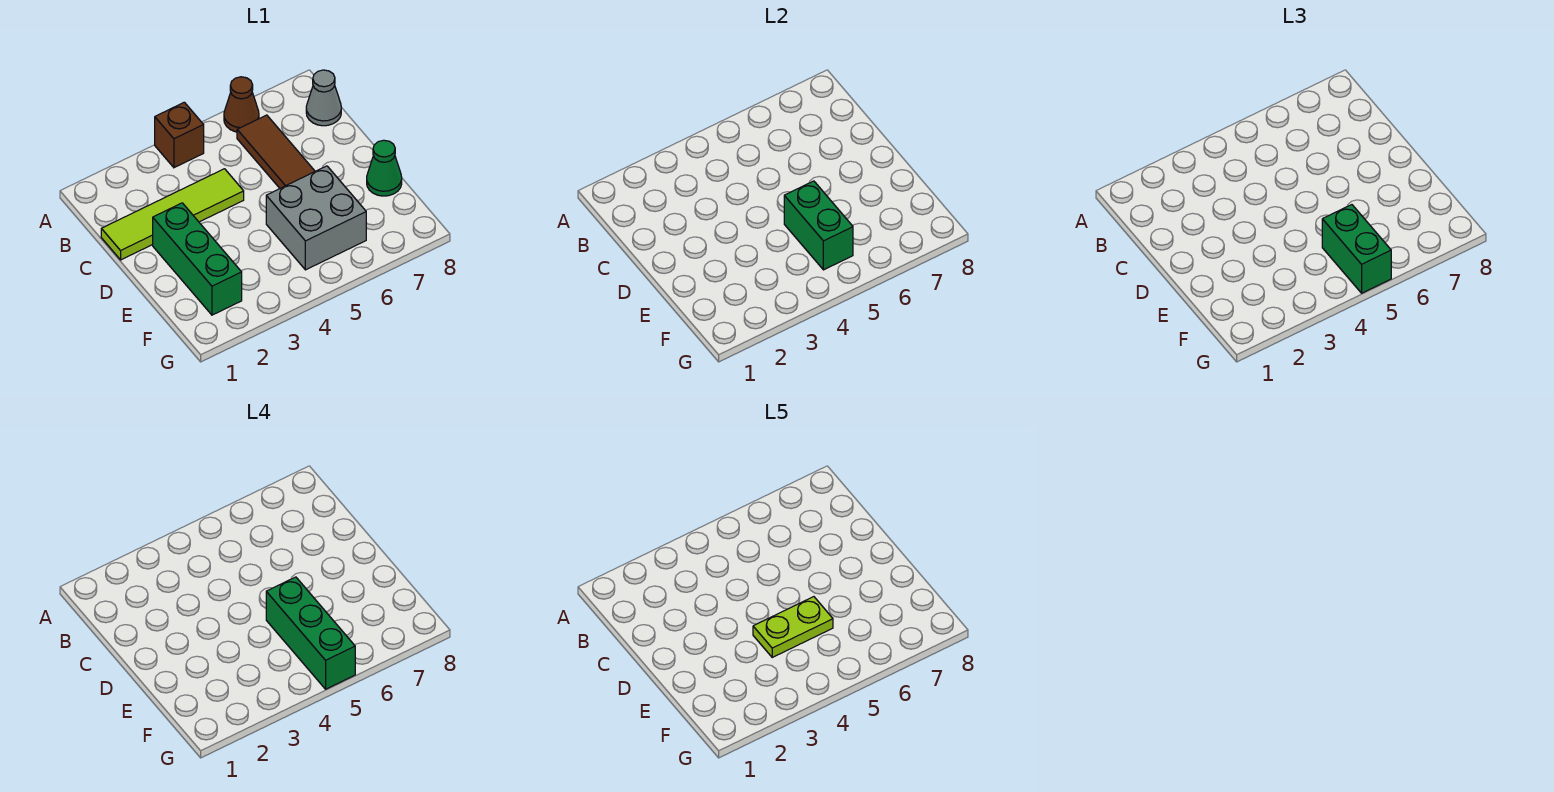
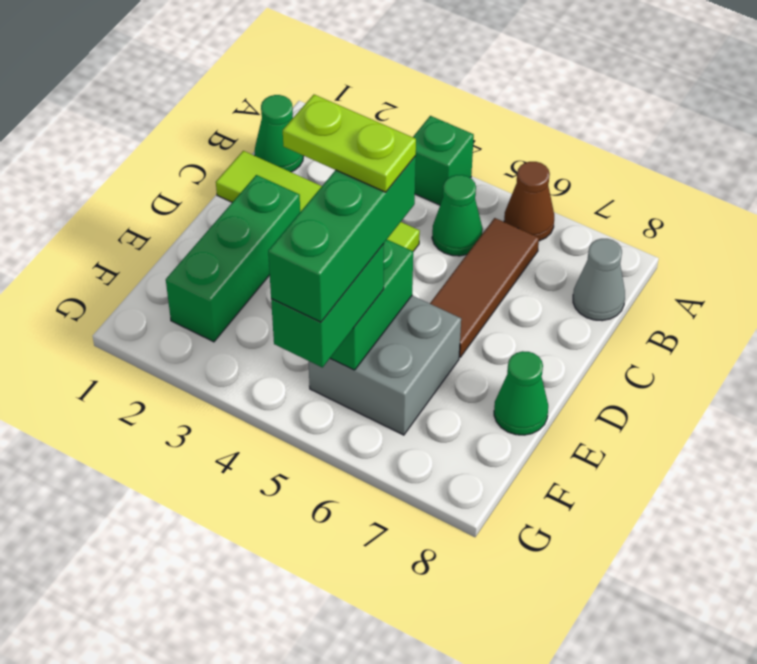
brown brick A4 level 1 -> green brick A4 level 1
none -> green cone B1 level 1
none -> green cone B5 level 1

